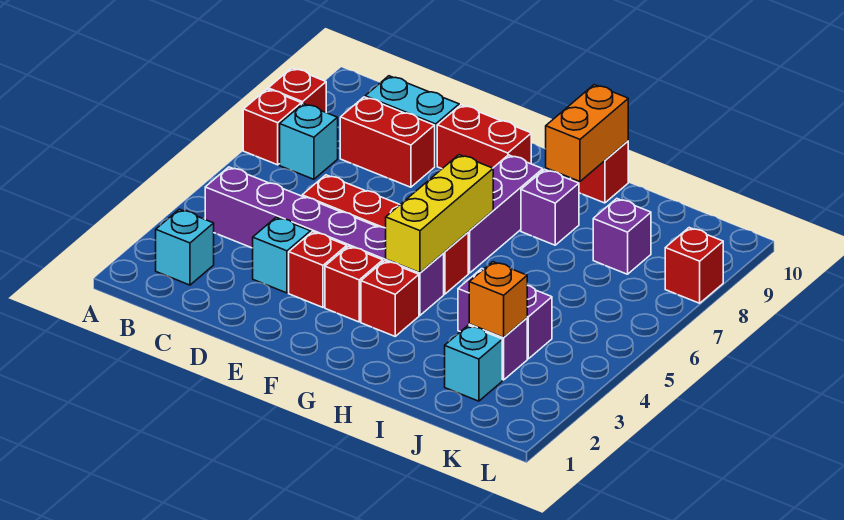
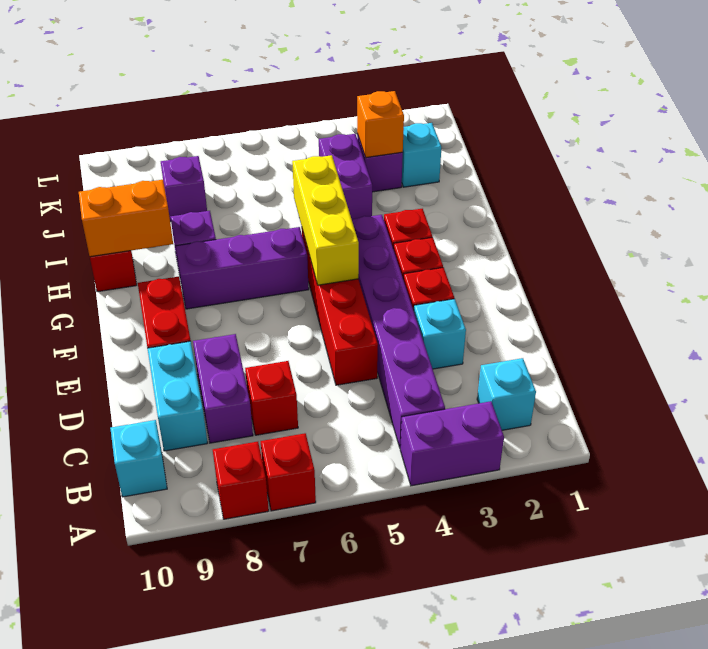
none -> purple brick A3:A4 level 1
cyan brick B7 level 1 -> cyan brick B10 level 1
red brick C8:D8 level 1 -> purple brick C8:D8 level 1
yellow brick G4:G6 level 2 -> yellow brick F5:H5 level 2
red brick L8 level 1 -> red brick C7 level 1

